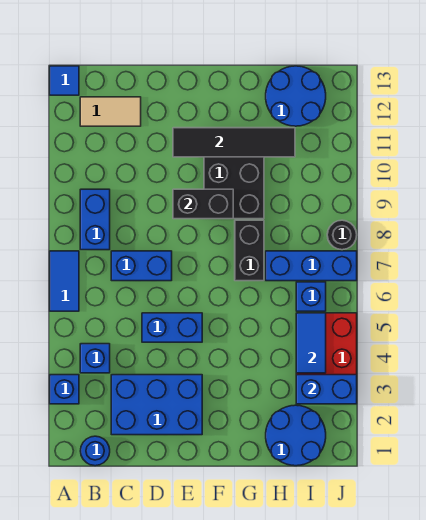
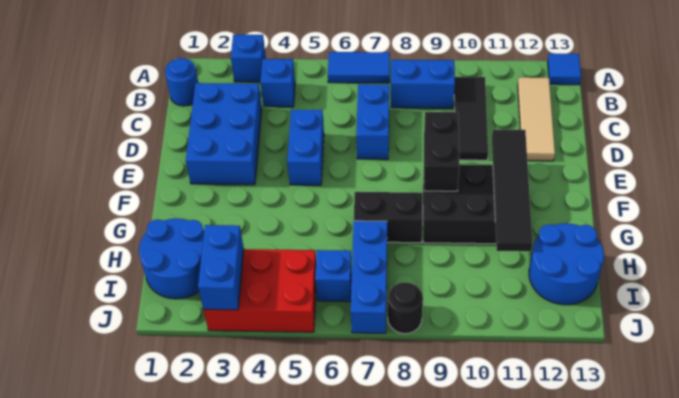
none -> black tile B10:D10 level 1
tan tile B12:C12 level 1 -> tan tile B12:D12 level 1
blue tile I4:I5 level 2 -> none

